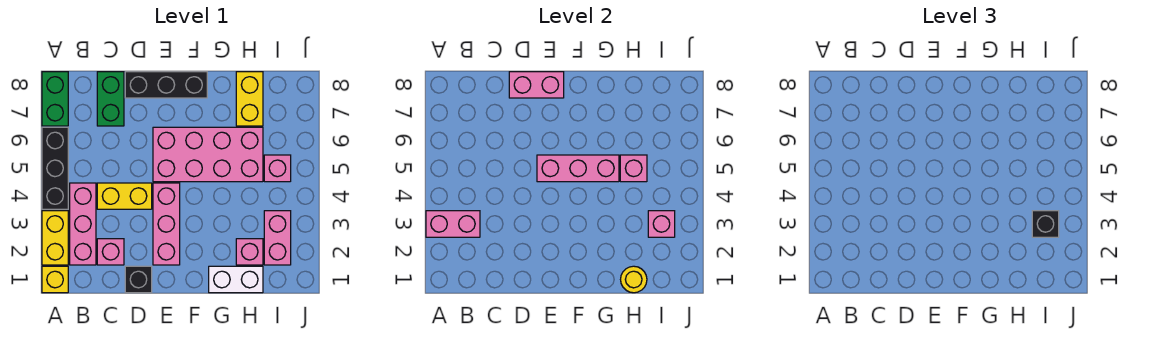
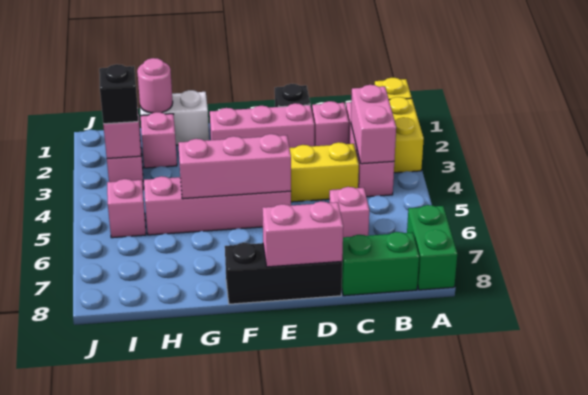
pink brick A3:B3 level 2 -> pink brick B3:B4 level 2
black brick A4:A6 level 1 -> none
green brick C7:C8 level 1 -> green brick B8:C8 level 1
pink brick E2:E4 level 1 -> pink brick D2:F2 level 1
pink brick E5:H6 level 1 -> pink brick E5:H5 level 1
yellow round brick H1 level 2 -> pink round brick H1 level 2
pink brick H5 level 2 -> pink brick C6 level 1
yellow brick H7:H8 level 1 -> none

